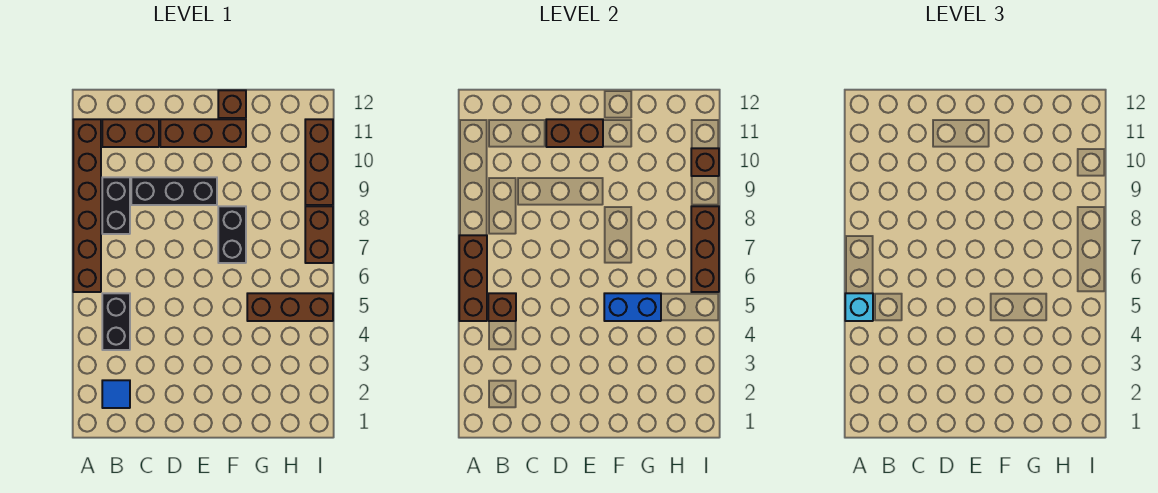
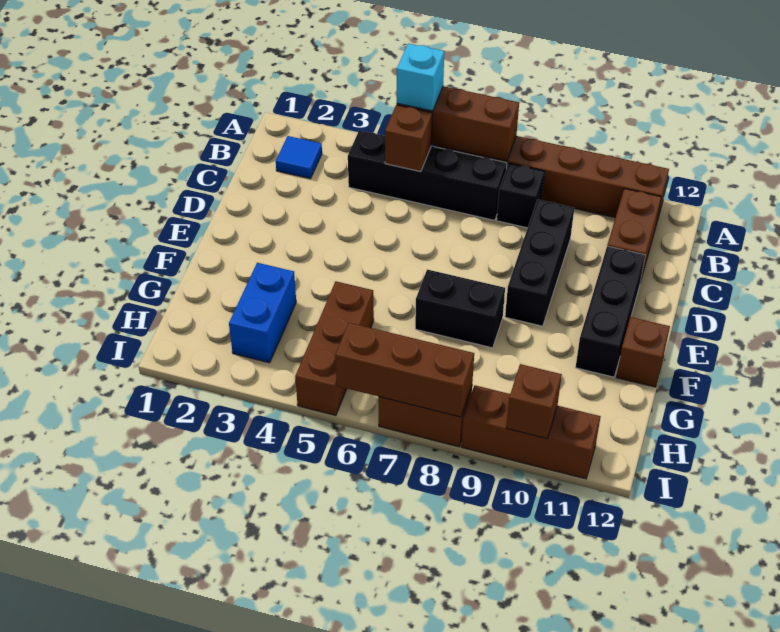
black brick B4:B5 level 1 -> black brick B4:B7 level 1
black brick B8:B9 level 1 -> black brick B8 level 1
brown brick D11:F11 level 1 -> black brick D11:F11 level 1
brown brick D11:E11 level 2 -> none
blue brick F5:G5 level 2 -> blue brick G3:H3 level 1

